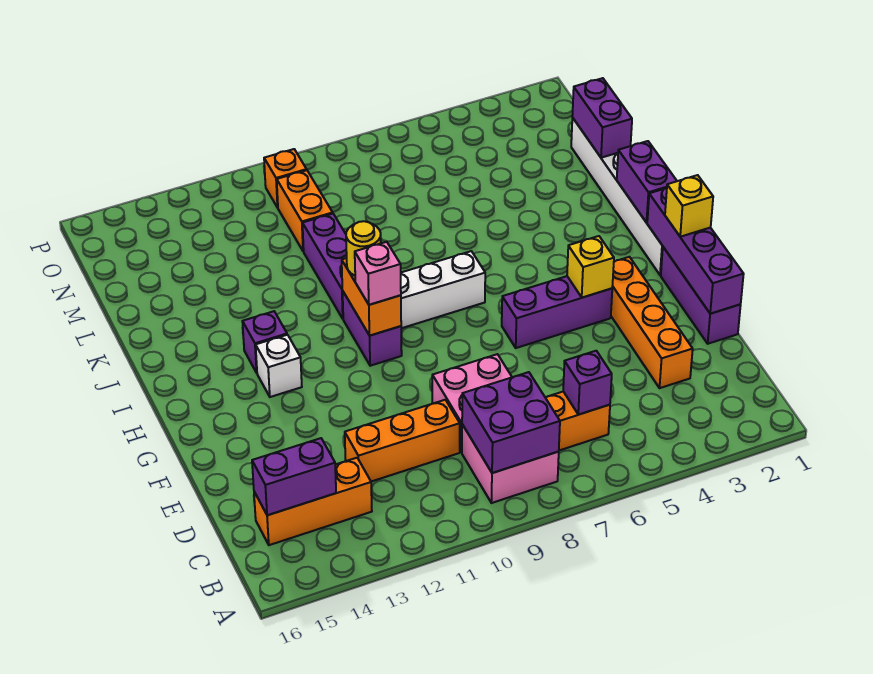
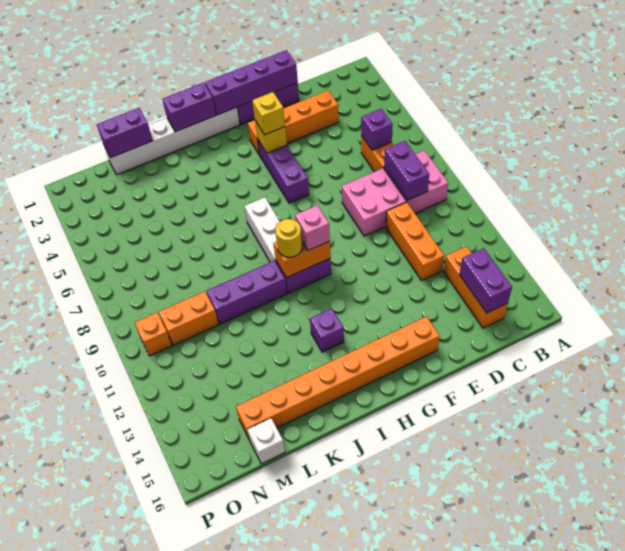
purple brick B8:C9 level 2 -> purple brick C8:C9 level 2
none -> orange brick F15:M15 level 1
yellow brick G1 level 3 -> yellow brick G4 level 3
white brick H13 level 1 -> white brick M16 level 1

